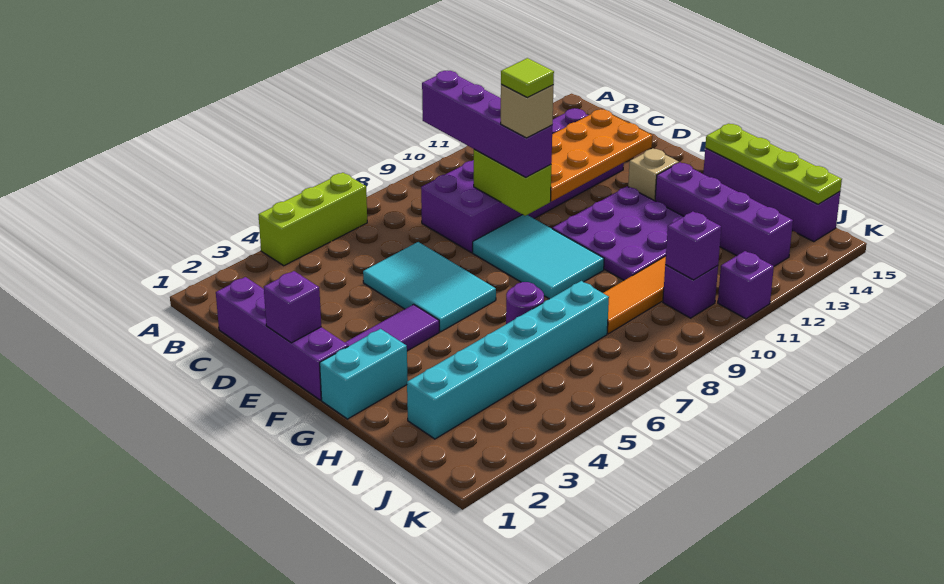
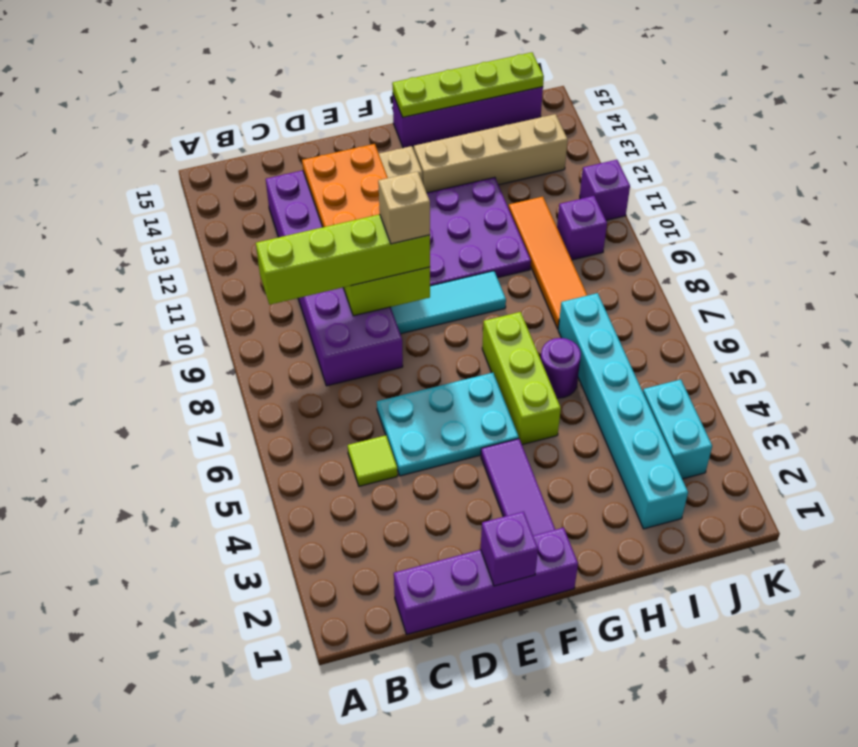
lime brick A4:A6 level 1 -> lime brick G5:G7 level 1
purple brick B9:E9 level 3 -> lime brick B9:E9 level 3
cyan tile D5:F6 level 1 -> cyan plate D5:F6 level 1
cyan tile E8:G9 level 1 -> cyan tile E9:G9 level 1
lime tile E9 level 5 -> lime tile C5 level 1
cyan brick G1:G2 level 1 -> cyan brick J3:J4 level 1
purple brick G13:J13 level 1 -> tan brick G13:J13 level 1
purple brick J10 level 2 -> none

